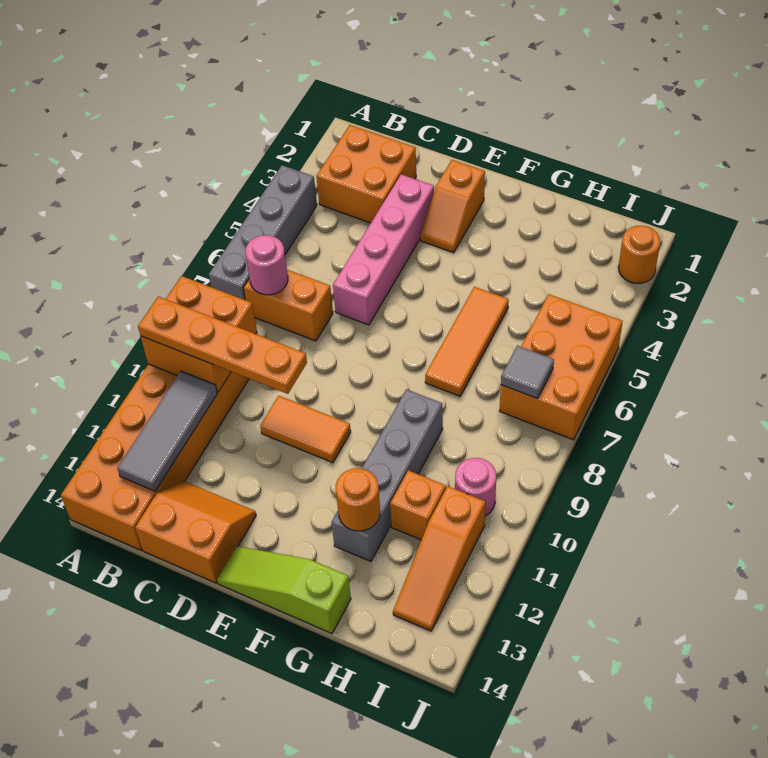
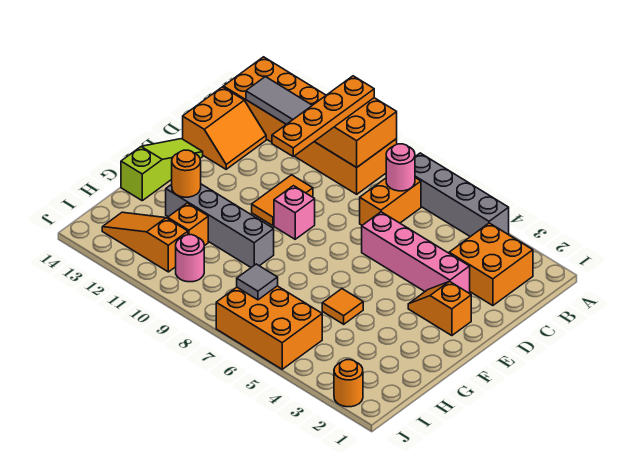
none -> pink brick E9 level 1
orange tile G5:G7 level 1 -> orange tile G5 level 1

